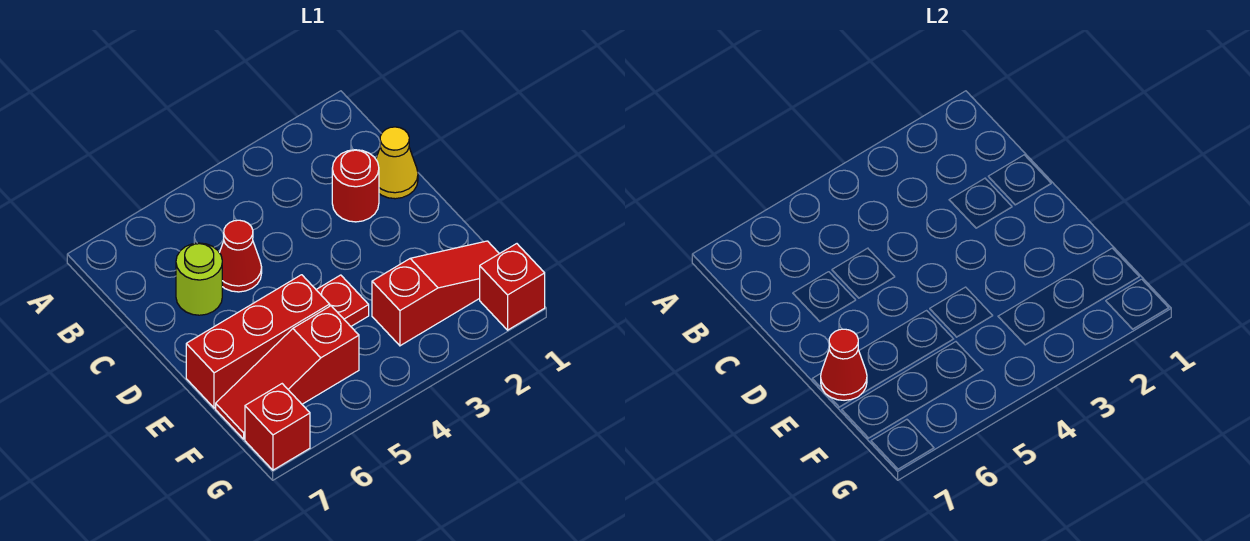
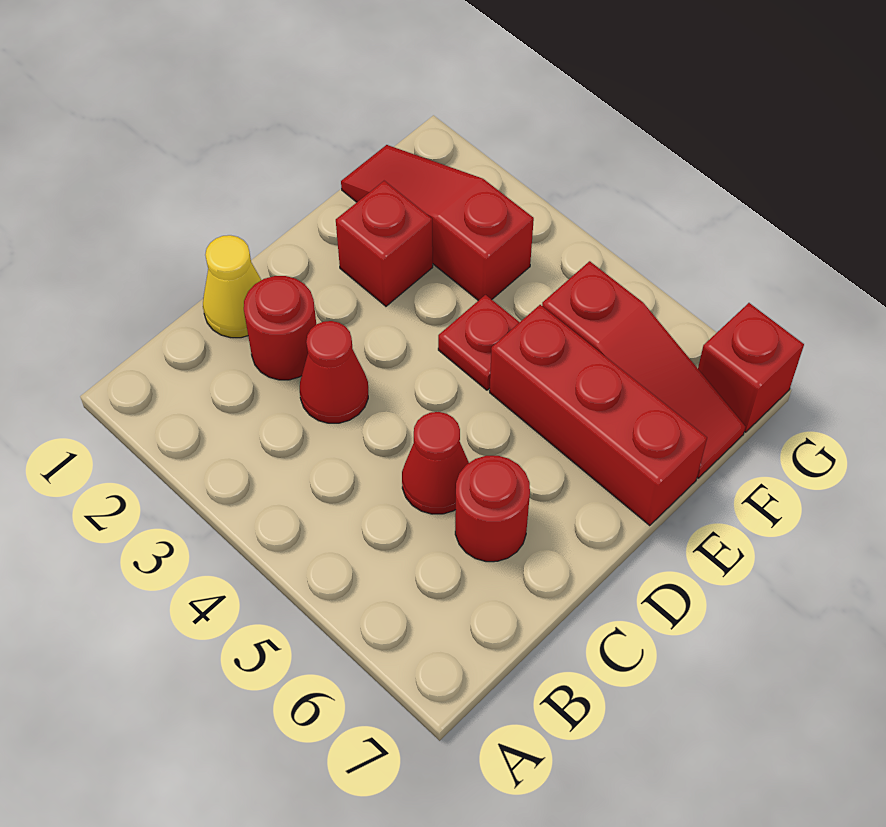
lime round brick C6 level 1 -> red round brick C6 level 1
red cone E7 level 2 -> red cone C3 level 1
red brick G1 level 1 -> red brick E2 level 1

